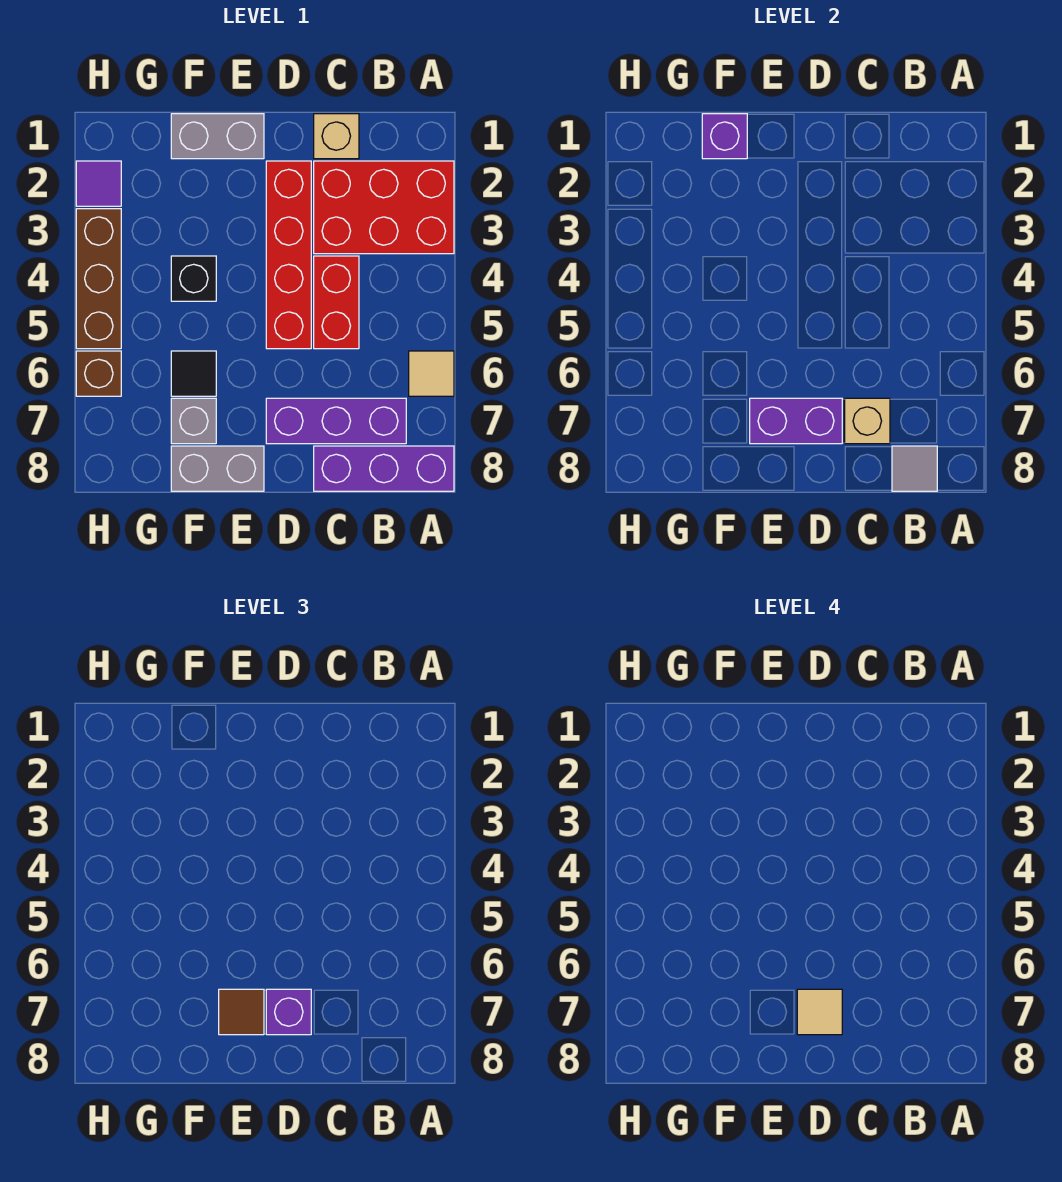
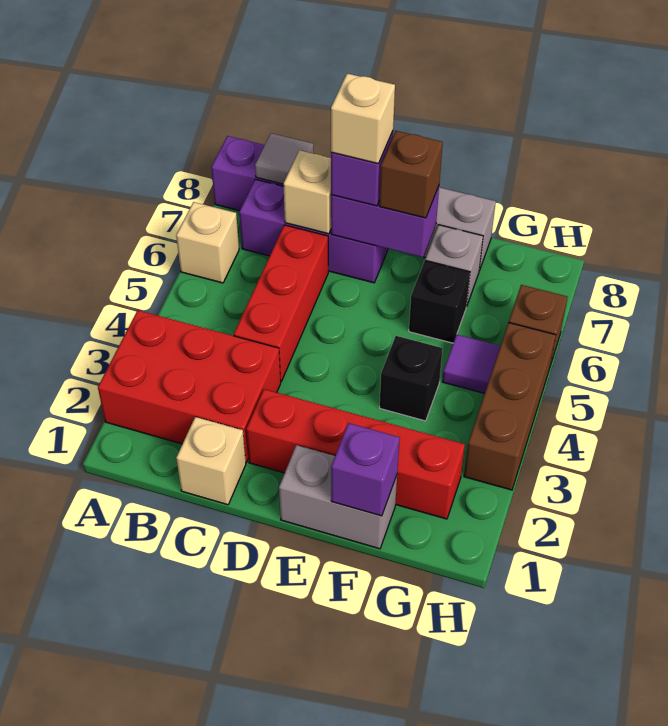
tan tile A6 level 1 -> tan brick A6 level 1
red brick C4:C5 level 1 -> red brick C4:C6 level 1
red brick D2:D5 level 1 -> red brick D2:G2 level 1
tan tile D7 level 4 -> tan brick D7 level 4
brown tile E7 level 3 -> brown brick E7 level 3
black tile F6 level 1 -> black brick F6 level 1
purple tile H2 level 1 -> purple tile G5 level 1

